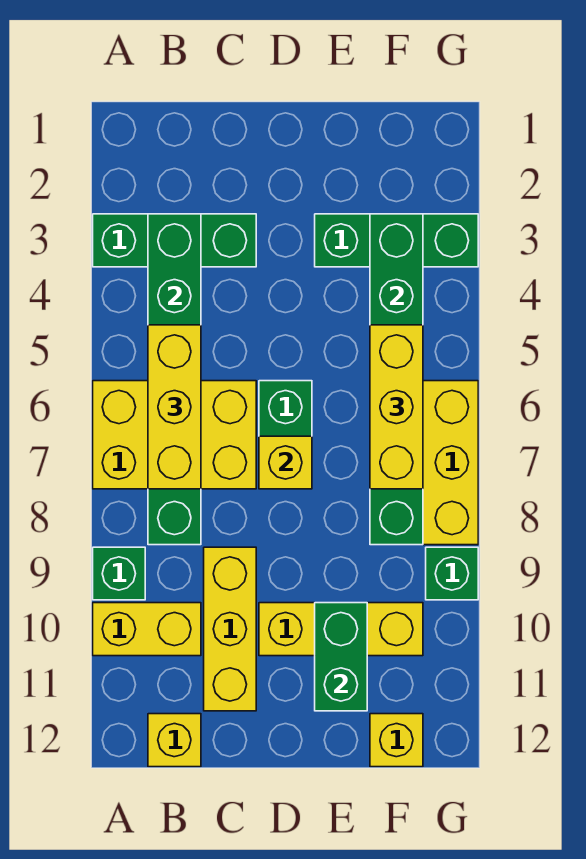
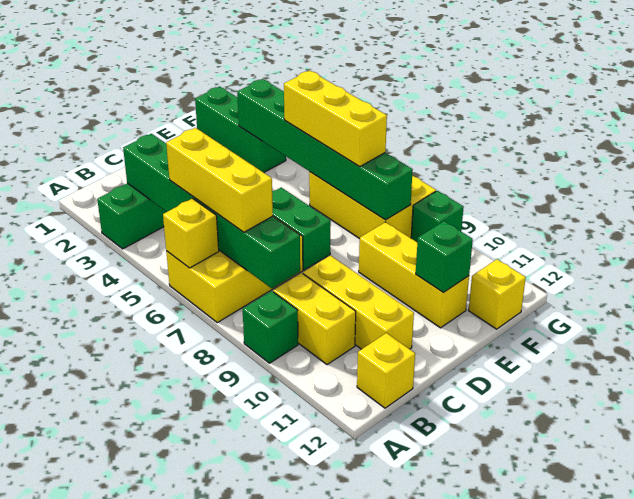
yellow brick A10:B10 level 1 -> yellow brick B9:B10 level 1
yellow brick D7 level 2 -> yellow brick A6 level 2
yellow brick D10:F10 level 1 -> yellow brick E9:E11 level 1
green brick E3:G3 level 1 -> green brick F1:F3 level 1
green brick E10:E11 level 2 -> green brick E11 level 2

